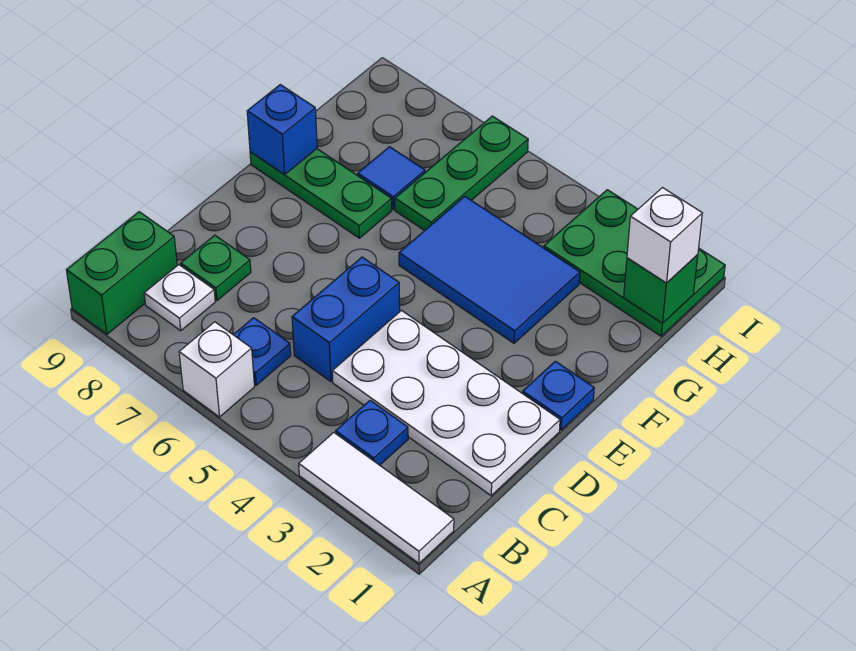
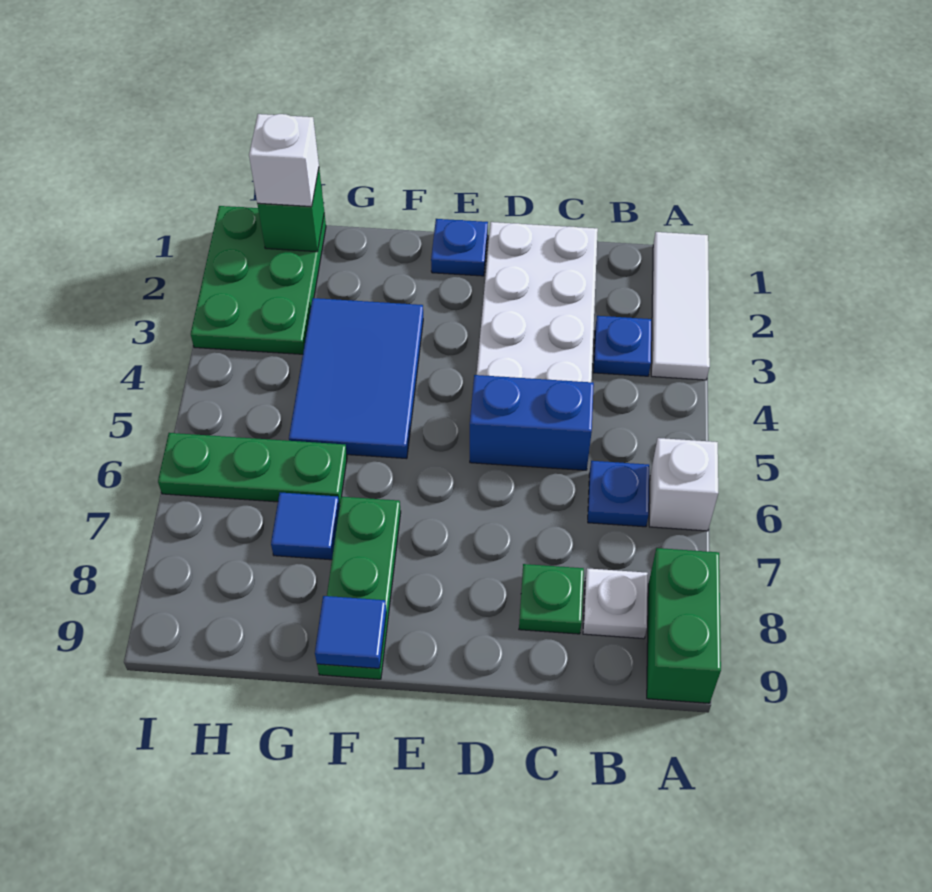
green brick A9:B9 level 1 -> green brick A8:A9 level 1
blue brick F9 level 2 -> blue tile F9 level 2

